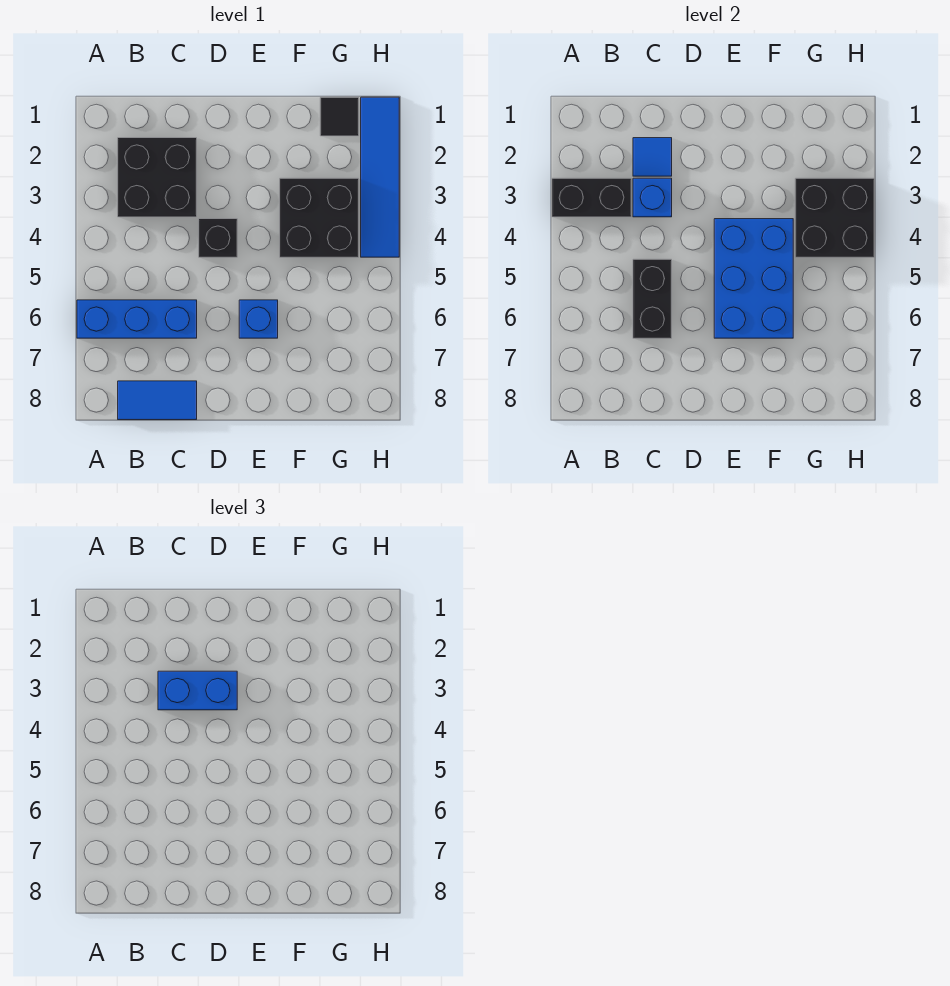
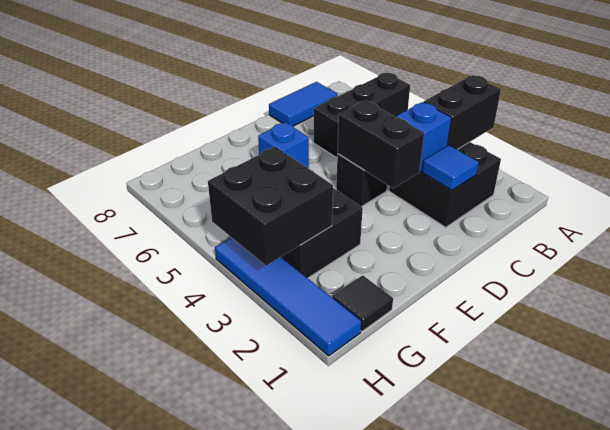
blue brick A6:C6 level 1 -> black brick A6:C6 level 1
blue brick C3:D3 level 3 -> none
black brick C5:C6 level 2 -> black brick D3:D4 level 2
blue brick E4:F6 level 2 -> none

